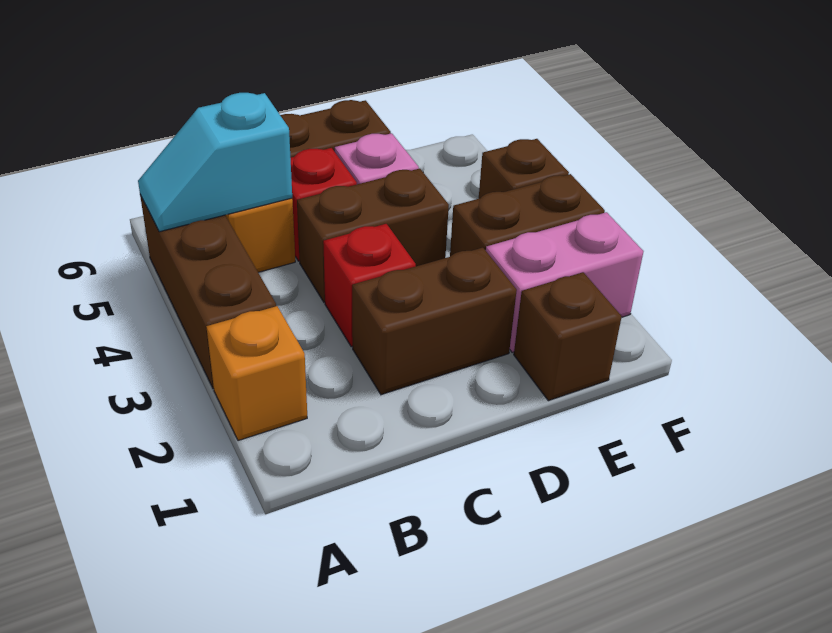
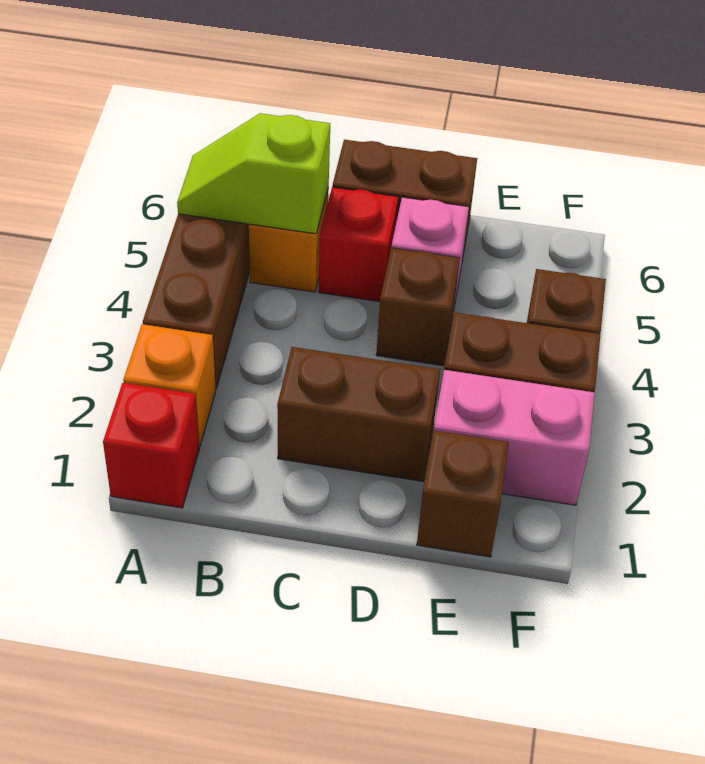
cyan slope A5:B5 level 2 top B -> lime slope A5:B5 level 2 top B
red brick C3 level 1 -> red brick A1 level 1
brown brick C4:D4 level 1 -> brown brick D4 level 1

